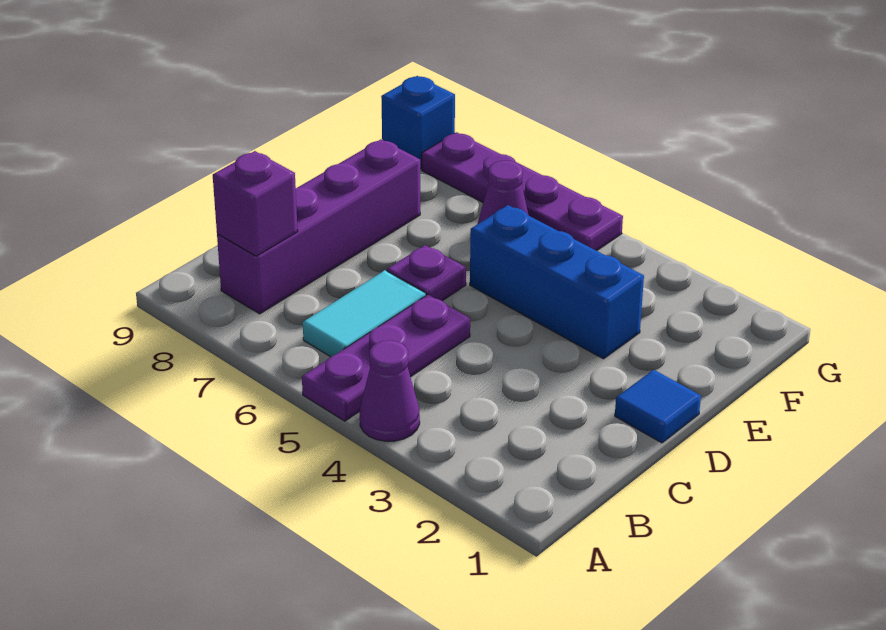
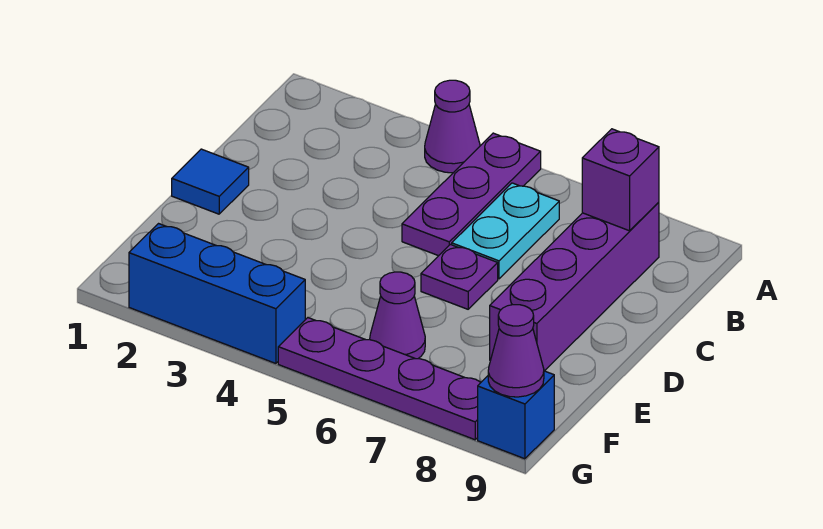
cyan tile B6:C6 level 1 -> cyan plate B6:C6 level 1
blue brick E3:E5 level 1 -> blue brick G2:G4 level 1
none -> purple cone G9 level 2

